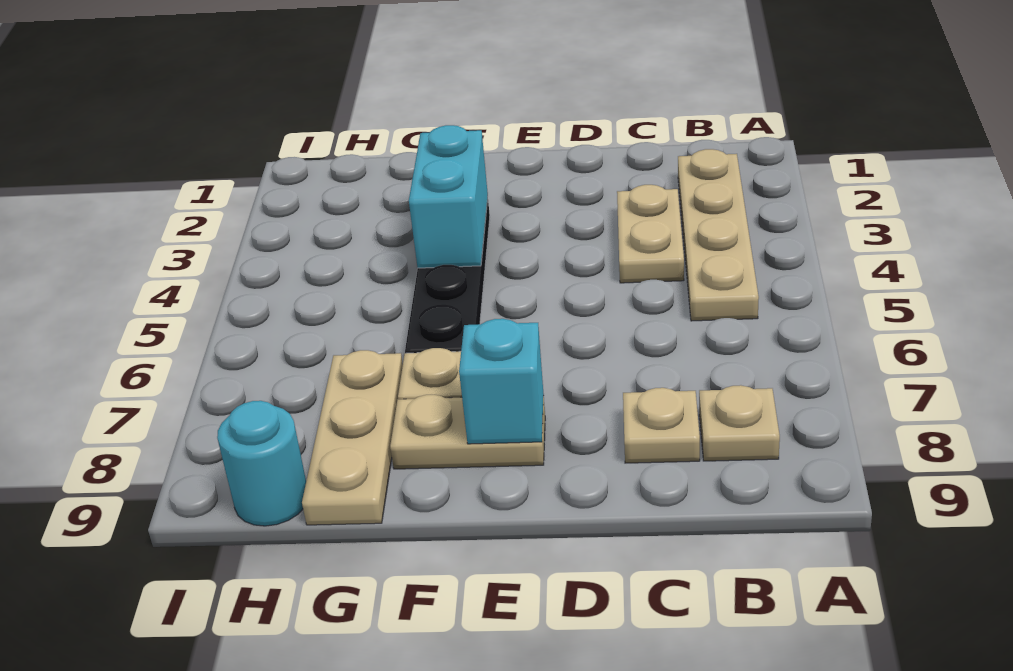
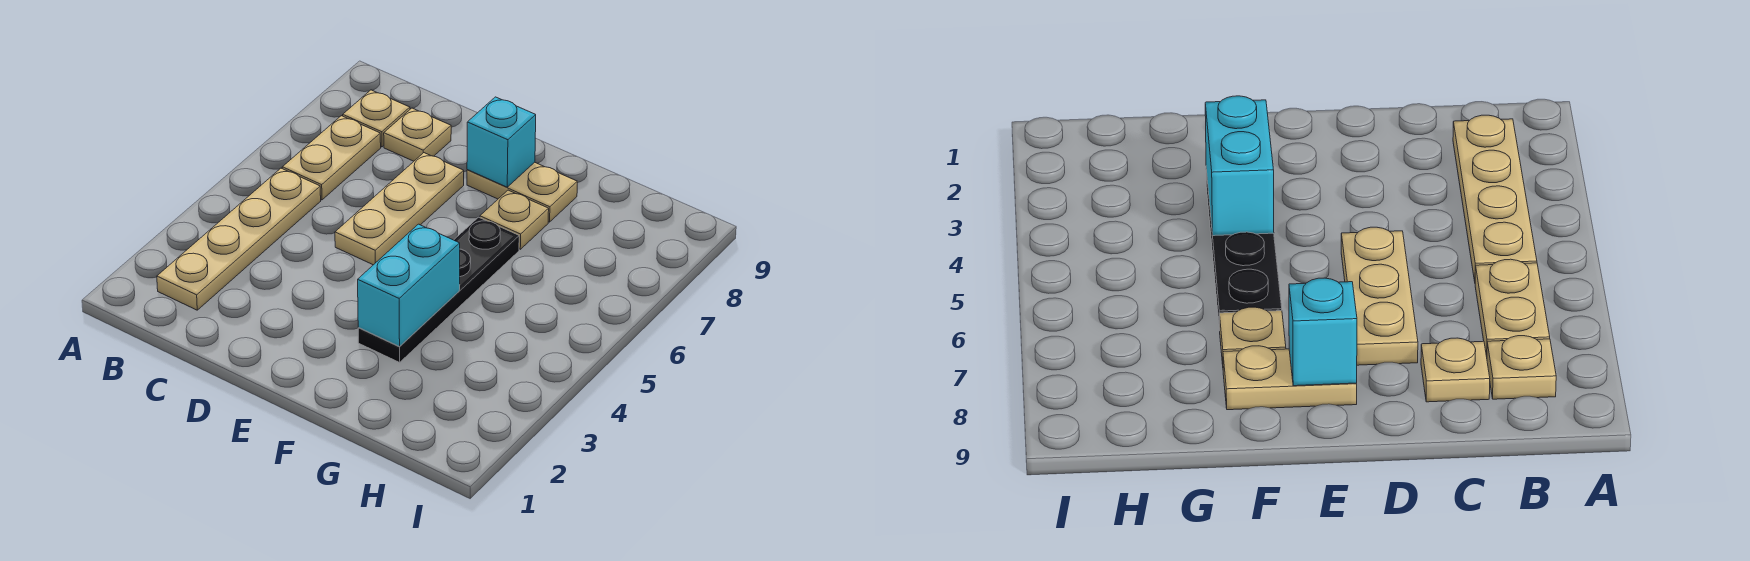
tan plate C3:C4 level 1 -> tan plate B6:B7 level 1
tan plate G7:G9 level 1 -> tan plate D5:D7 level 1
cyan round brick H9 level 1 -> none

